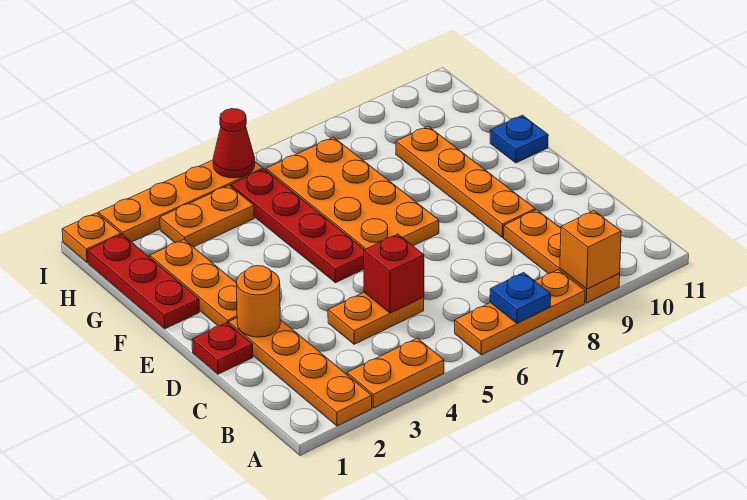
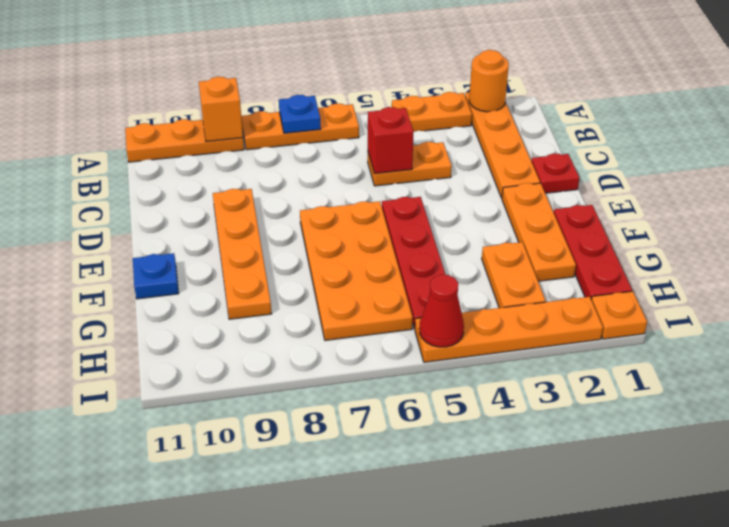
orange plate A9:C9 level 1 -> orange plate A9:A11 level 1
orange round brick D2 level 2 -> orange round brick A2 level 2
orange plate H3:H4 level 1 -> orange plate G3:H3 level 1

